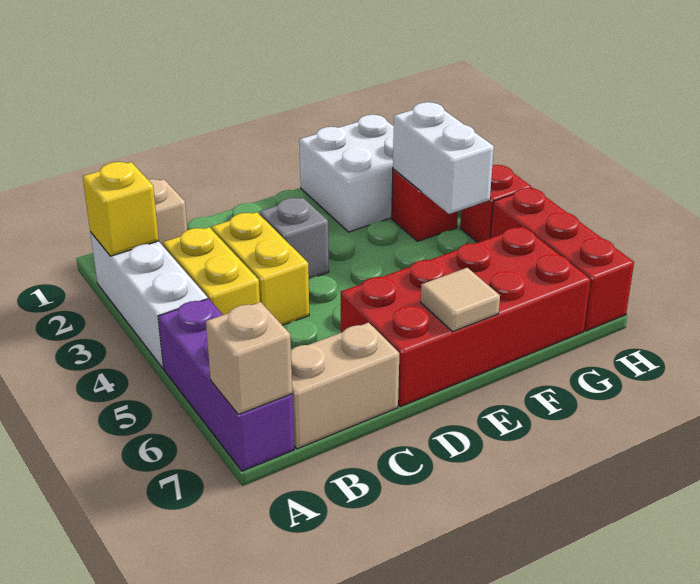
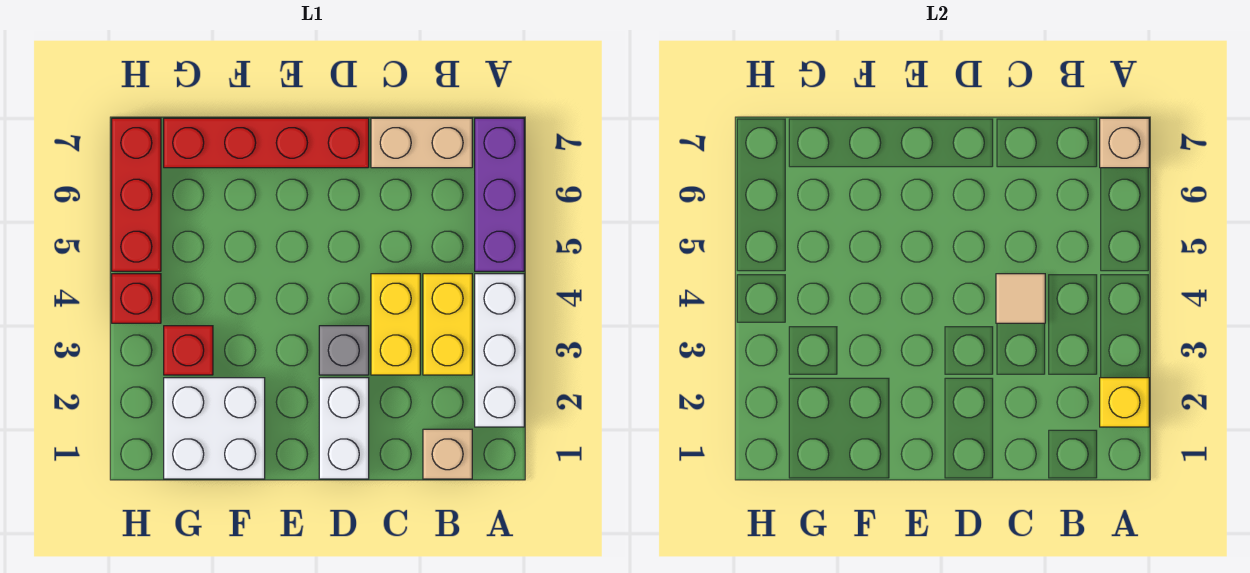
red brick D6:G7 level 1 -> red brick D7:G7 level 1
tan tile E7 level 2 -> tan tile C4 level 2
white brick G3:G4 level 2 -> white brick D1:D2 level 1

